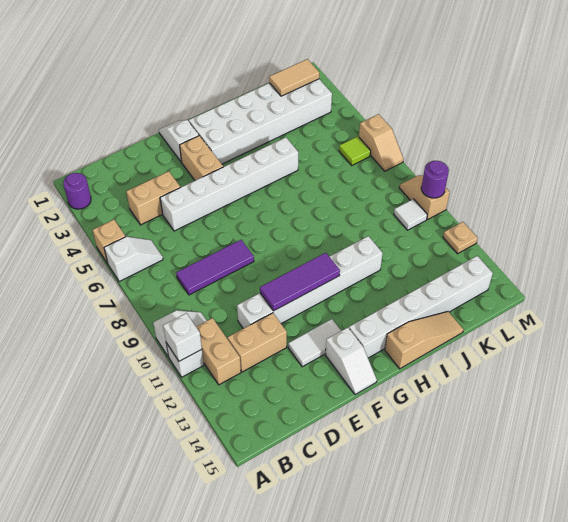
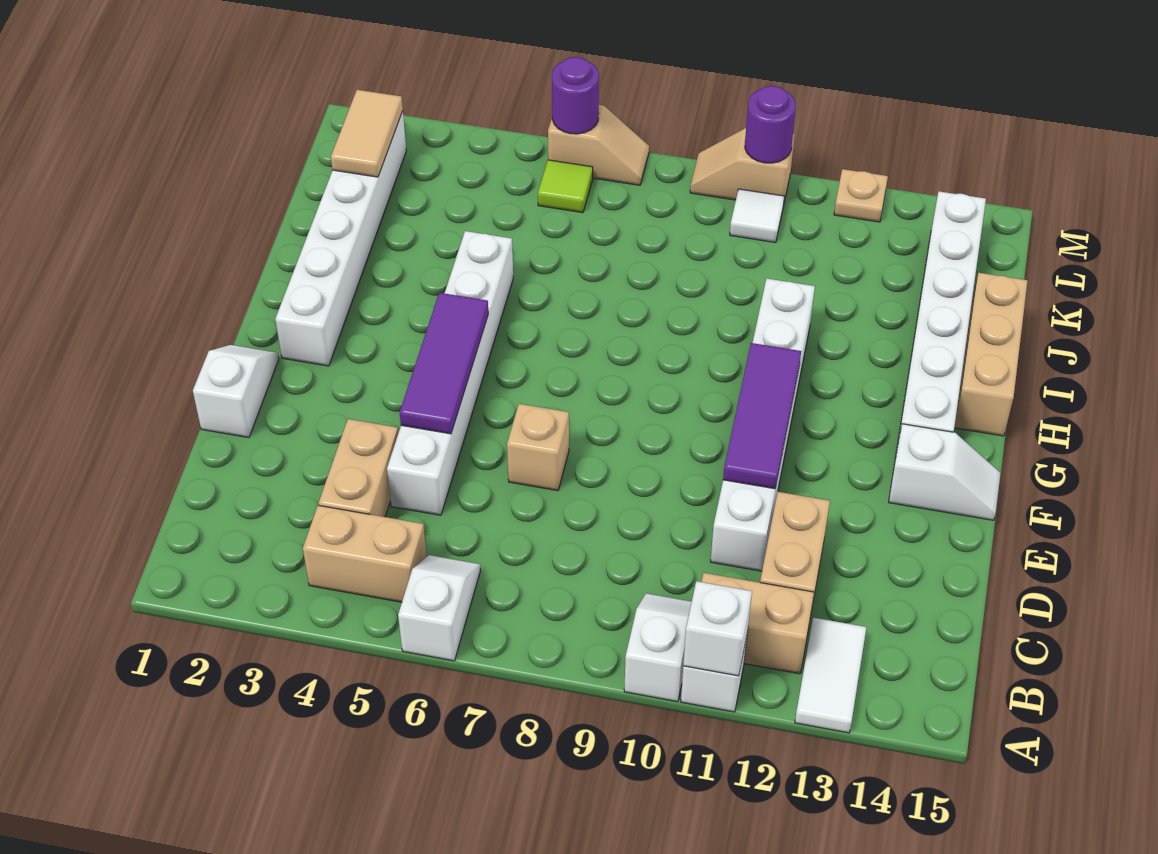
purple round brick A2 level 1 -> purple round brick M6 level 2
tan brick A5 level 1 -> tan brick E7 level 1
purple tile C8:E8 level 1 -> purple tile E5:G5 level 2
white tile E13:F13 level 1 -> white tile A13:B13 level 1
white slope F1:F2 level 1 top 2 -> white slope E1:F1 level 1 top E
tan brick F3:F4 level 1 -> tan brick B4:B5 level 1
white brick G2:L3 level 1 -> white brick G2:L2 level 1
tan slope H15:J15 level 1 top H -> tan brick H15:J15 level 1

